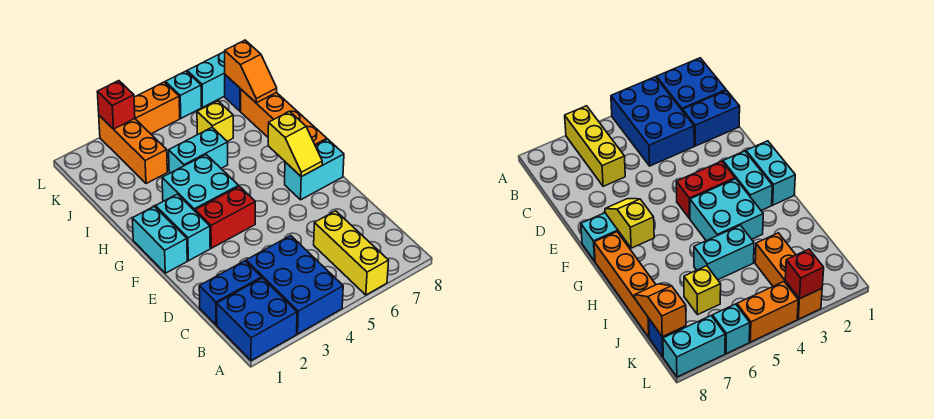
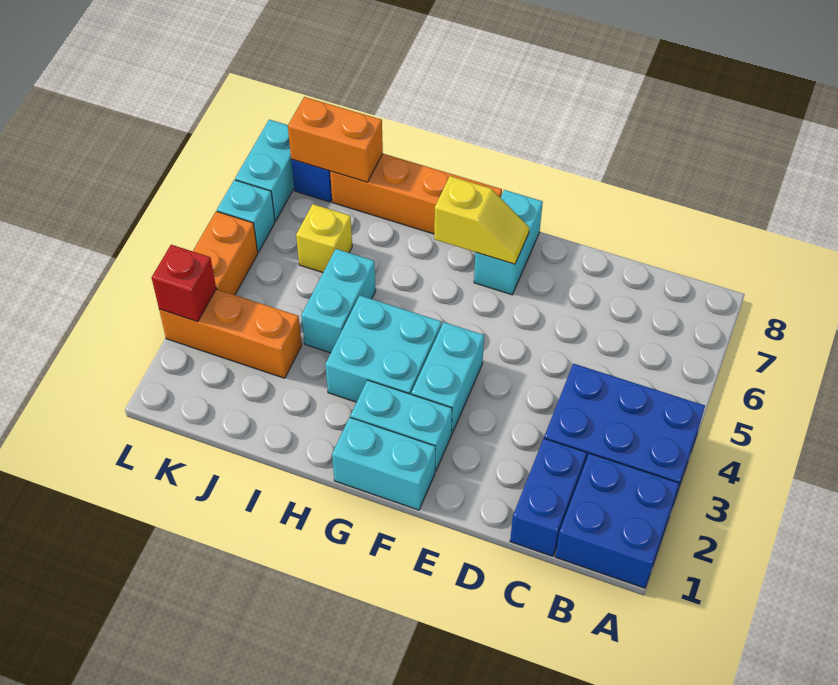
yellow brick A6:C6 level 1 -> none
red brick F3:F4 level 1 -> cyan brick F3:F4 level 1
orange slope J8:K8 level 2 top K -> orange brick J8:K8 level 2

